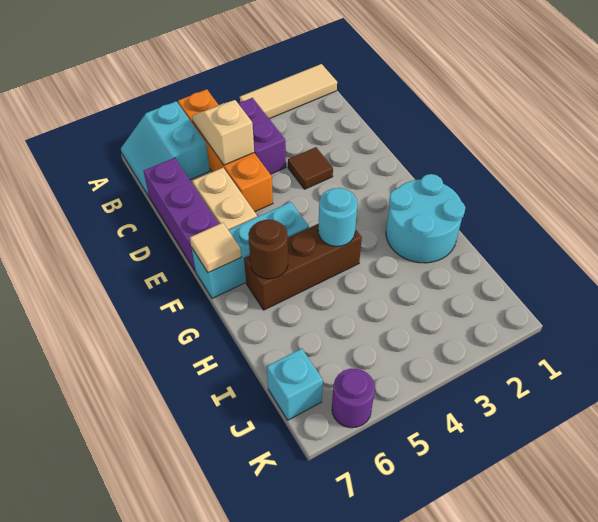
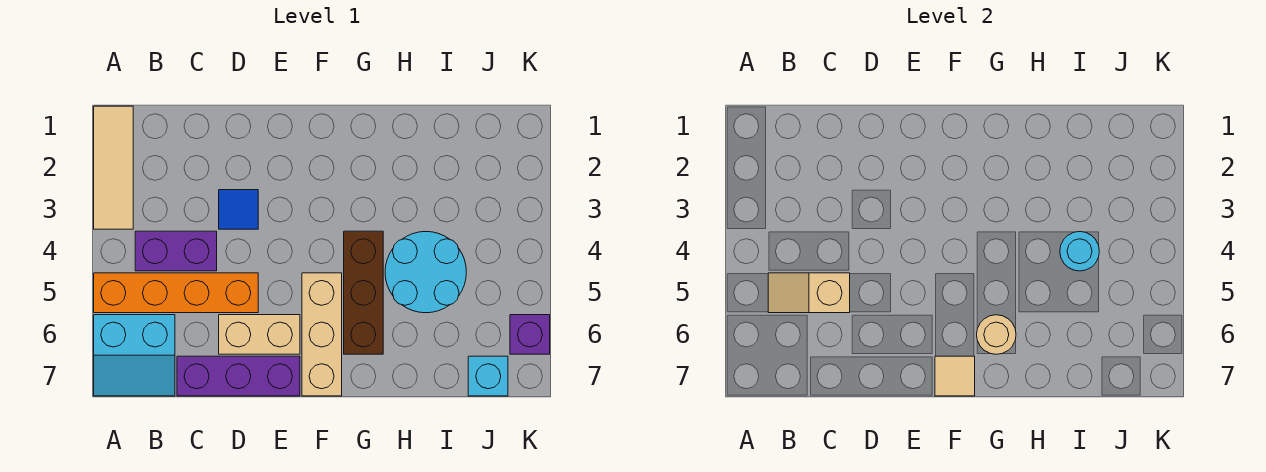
brown tile D3 level 1 -> blue tile D3 level 1
cyan brick F5:F7 level 1 -> tan brick F5:F7 level 1
cyan round brick G1:H2 level 1 -> cyan round brick H4:I5 level 1
cyan round brick G4 level 2 -> cyan round brick I4 level 2
brown round brick G6 level 2 -> tan round brick G6 level 2
purple round brick K6 level 1 -> purple brick K6 level 1

